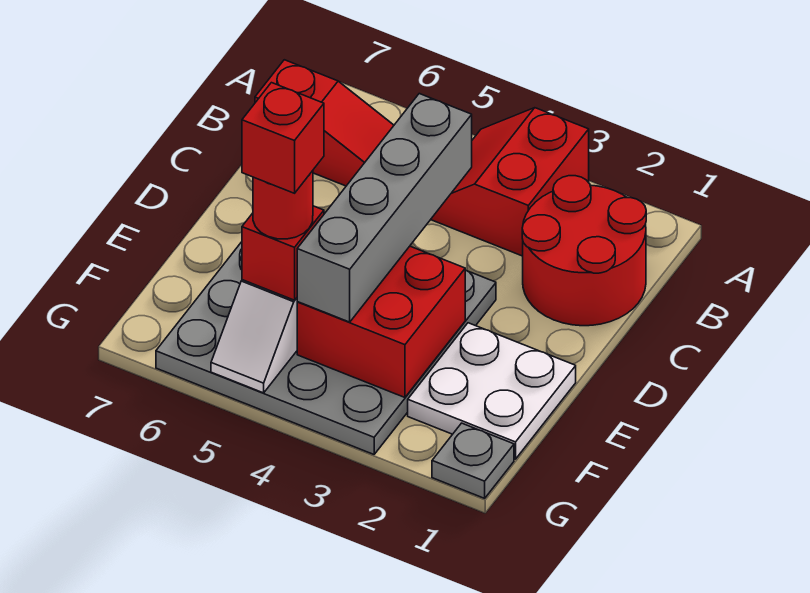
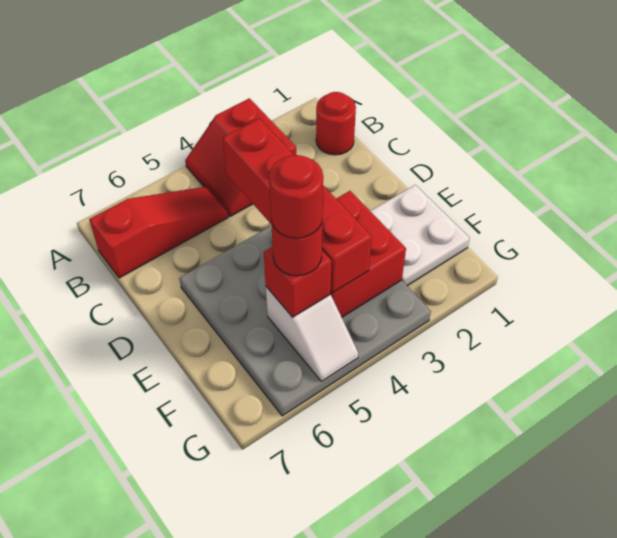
red round brick B1:C2 level 1 -> red round brick B1 level 1
grey brick C4:F4 level 3 -> red brick C4:F4 level 3
red brick F5 level 5 -> red round brick F5 level 5
grey plate G1 level 1 -> none

